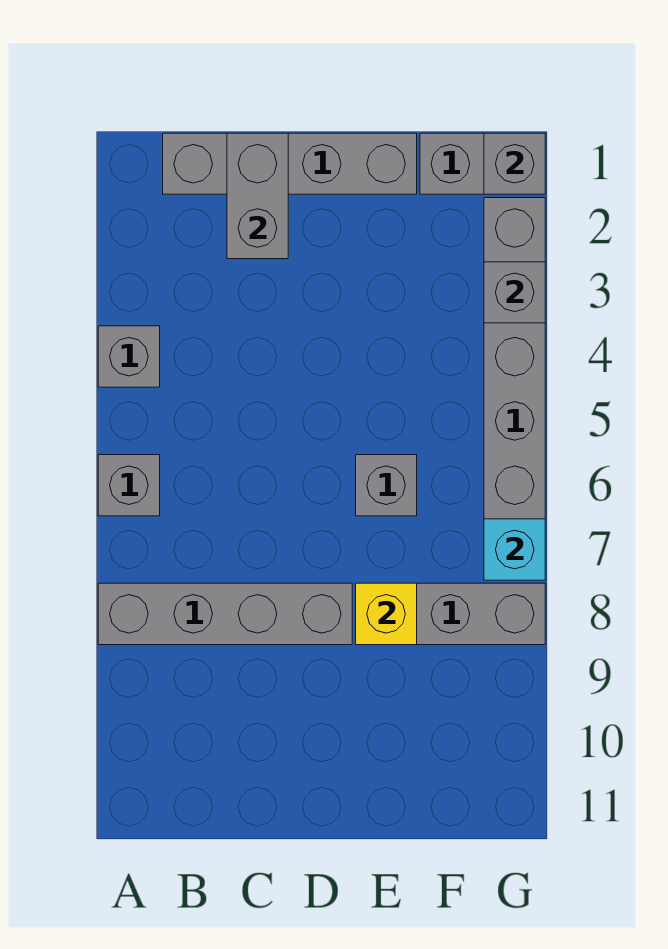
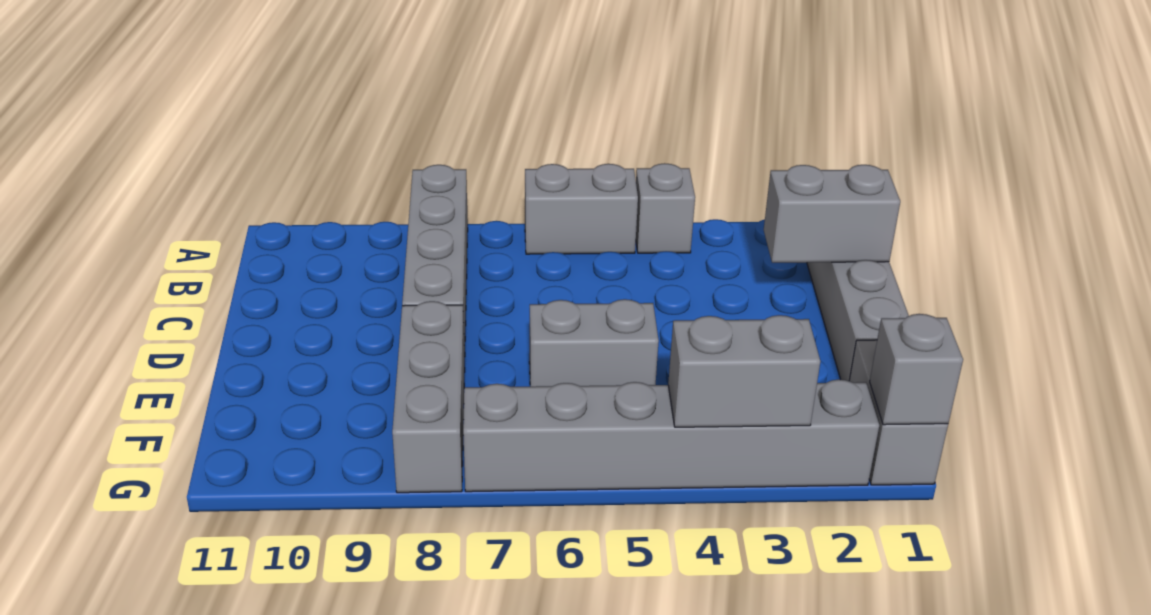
grey brick A6 level 1 -> grey brick A5:A6 level 1
grey brick E6 level 1 -> grey brick E5:E6 level 1
yellow brick E8 level 2 -> none
grey brick G3 level 2 -> grey brick G3:G4 level 2
cyan brick G7 level 2 -> none

